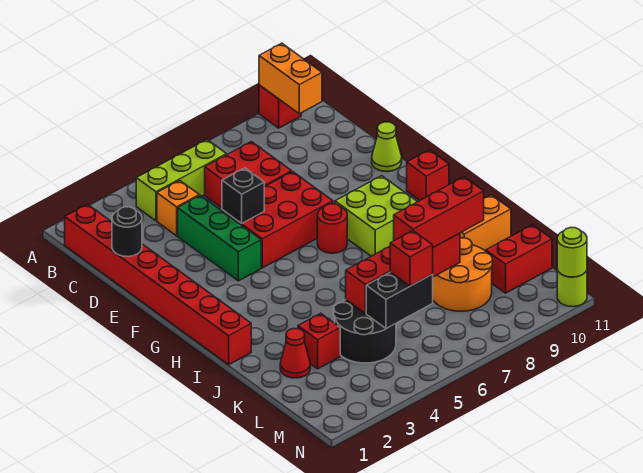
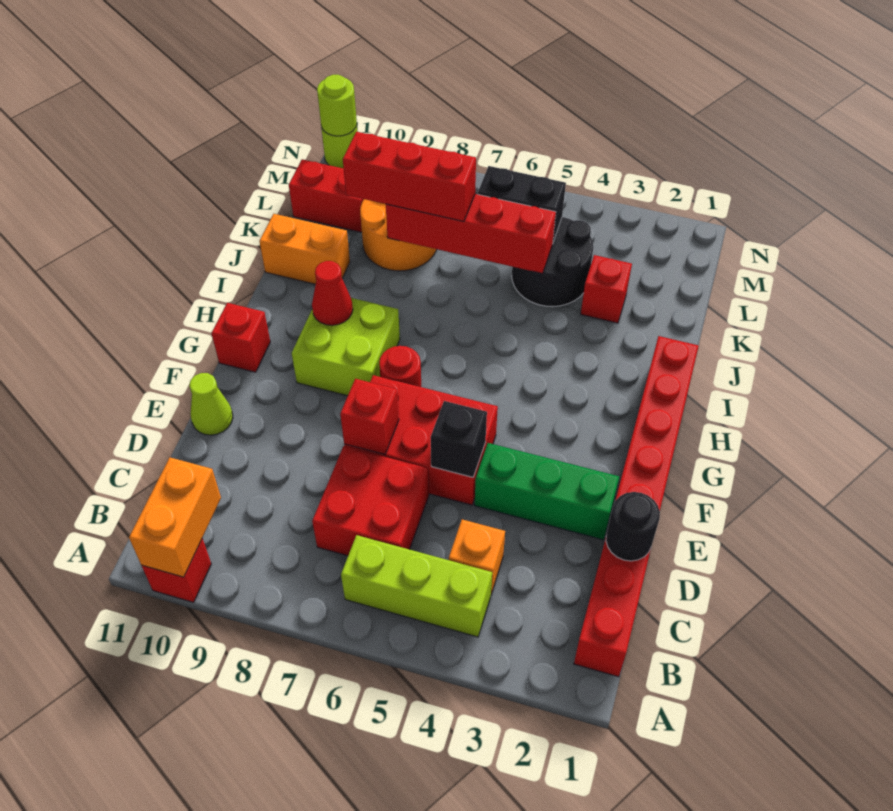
green brick D4:F4 level 1 -> green brick E2:E4 level 1
red cone K2 level 1 -> red cone H9 level 2
red brick L6 level 3 -> red brick E7 level 2

